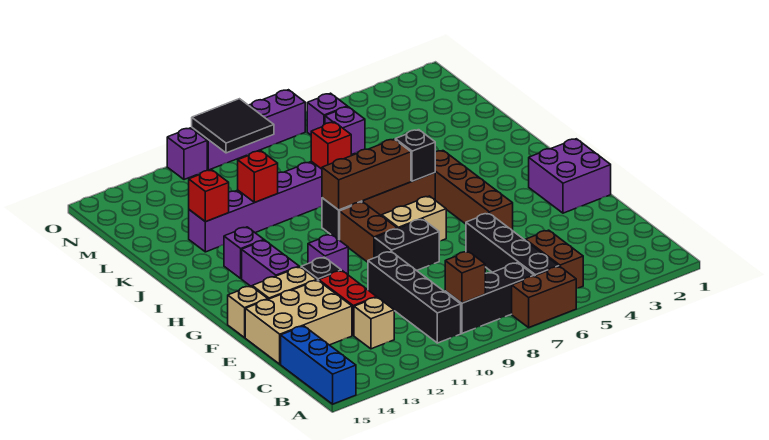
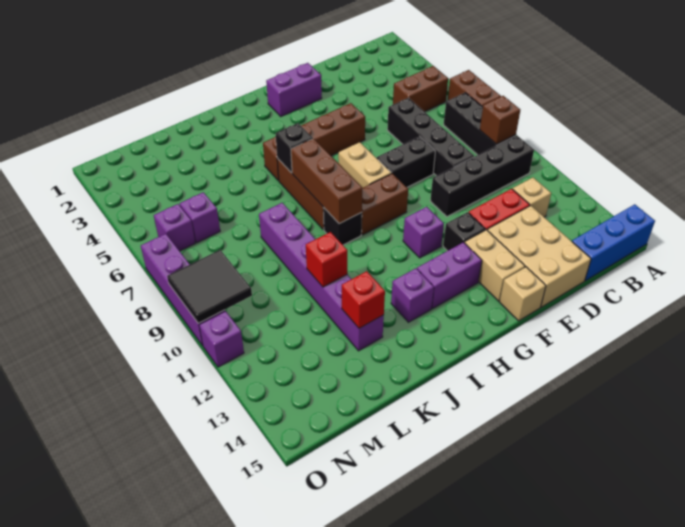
black brick B6:E6 level 1 -> black brick D6:D9 level 1
purple brick F1:G2 level 1 -> purple brick F2:G2 level 1
black brick F8:F9 level 1 -> black brick E8:F8 level 1
red brick K8 level 2 -> none

